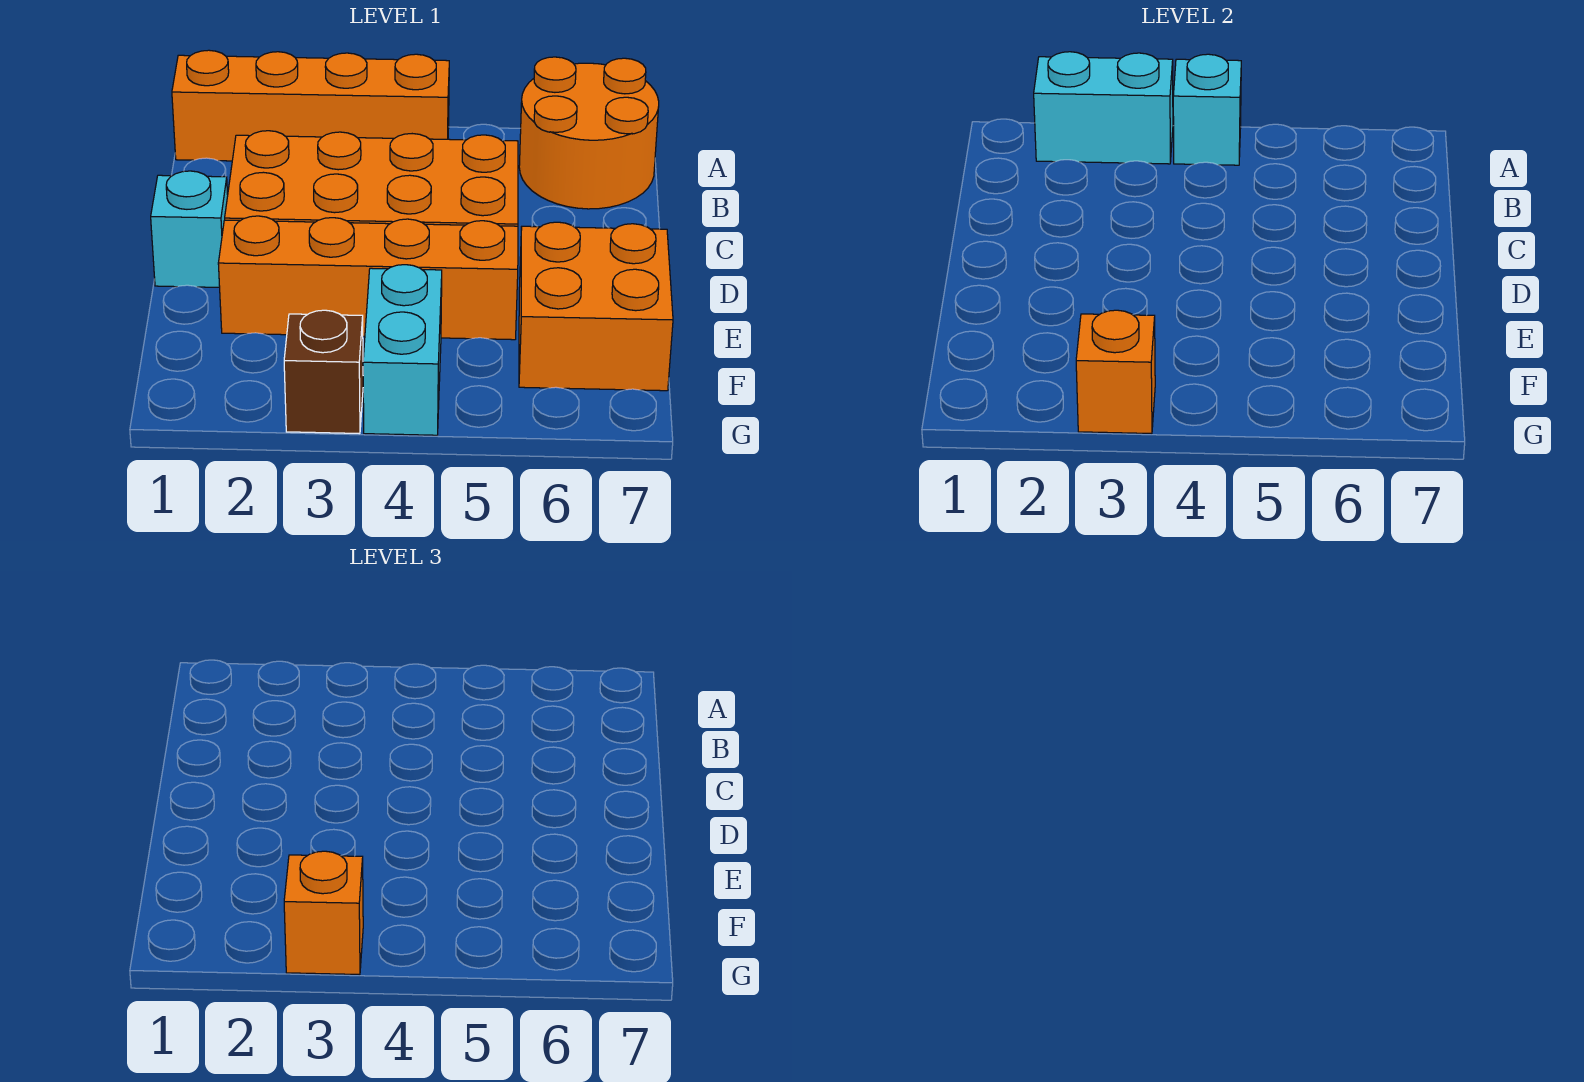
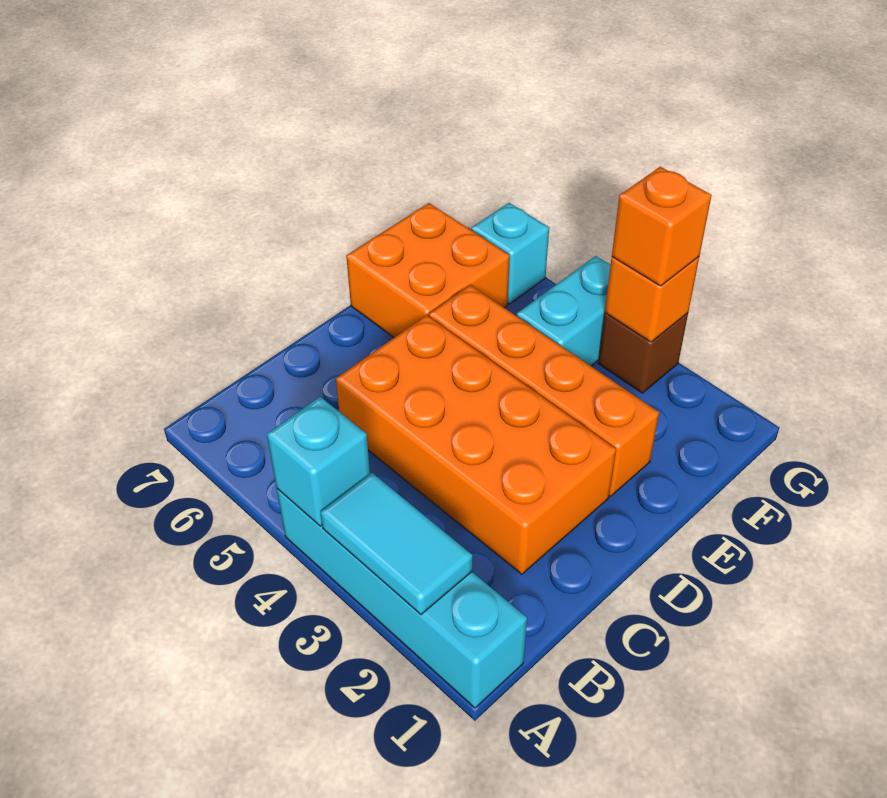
orange brick A1:A4 level 1 -> cyan brick A1:A4 level 1
cyan brick A2:A3 level 2 -> cyan tile A2:A3 level 2
orange round brick A6:B7 level 1 -> none
cyan brick D1 level 1 -> cyan brick G6 level 1

